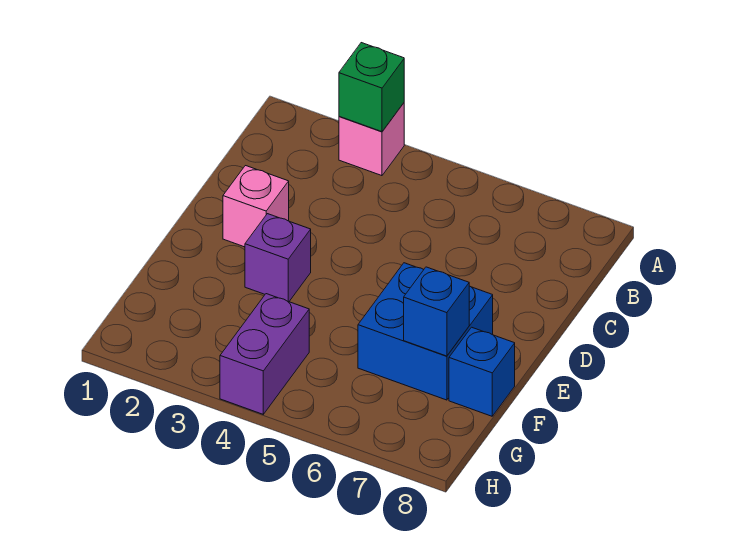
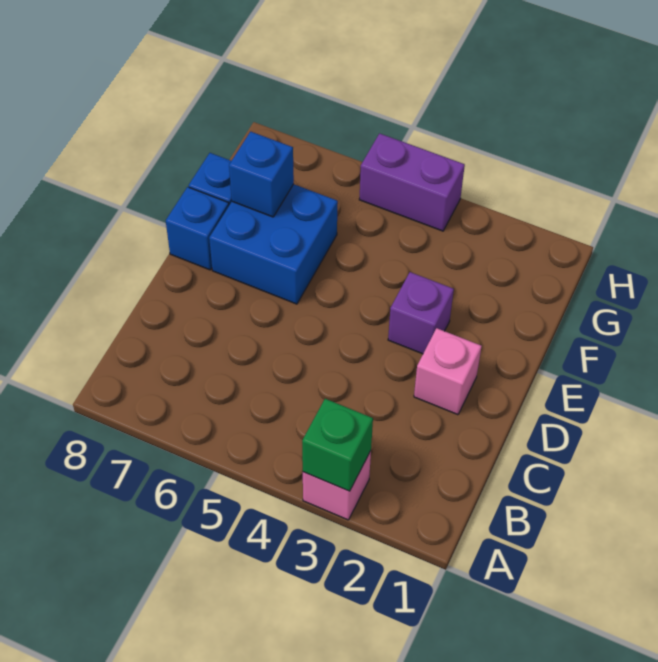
none -> blue brick E8 level 1
purple brick G4:H4 level 1 -> purple brick H4:H5 level 1

